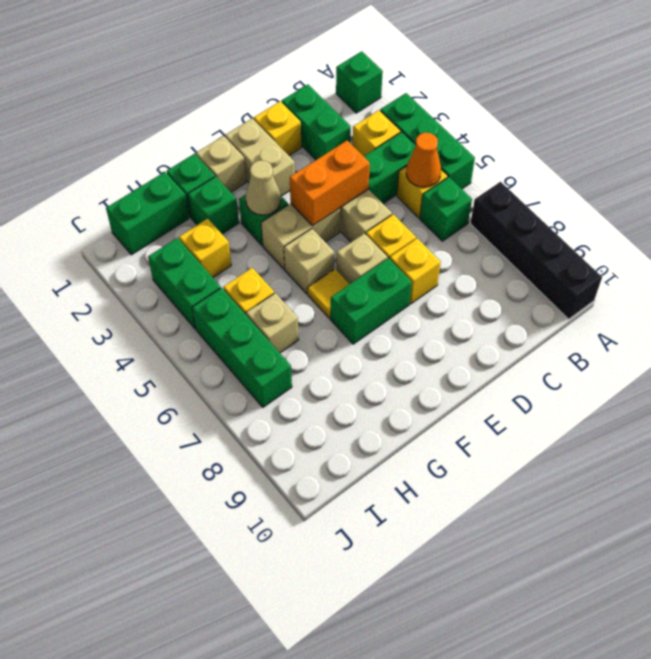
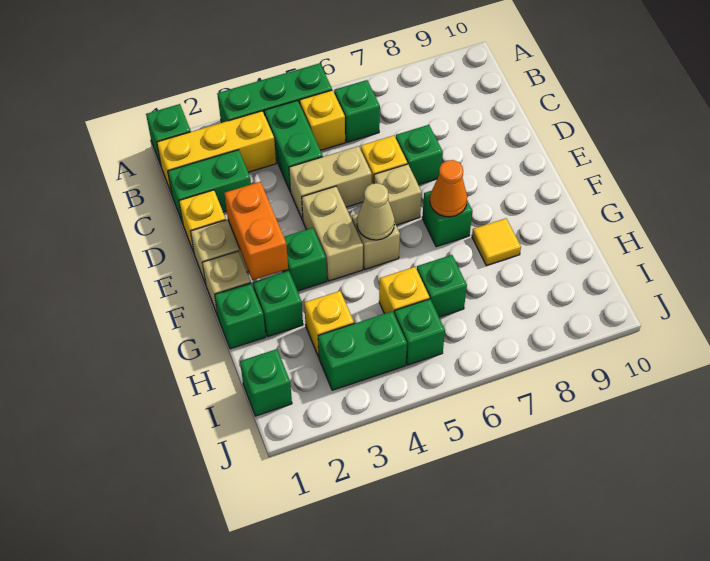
black brick A7:A10 level 1 -> none
yellow brick B3 level 1 -> yellow brick B1:B3 level 1
orange cone B5 level 2 -> orange cone F7 level 2
orange brick D4:E4 level 2 -> orange brick E2:F2 level 2
yellow brick D7 level 1 -> green brick D7 level 1
green brick E7:F7 level 1 -> green brick F7 level 1
tan cone F3 level 2 -> tan cone F5 level 2
yellow tile F6 level 1 -> yellow tile G8 level 1
green brick H1:I1 level 1 -> green brick I1 level 1
tan brick H6 level 1 -> green brick H6 level 1
green brick I5:I7 level 1 -> green brick I5 level 1

